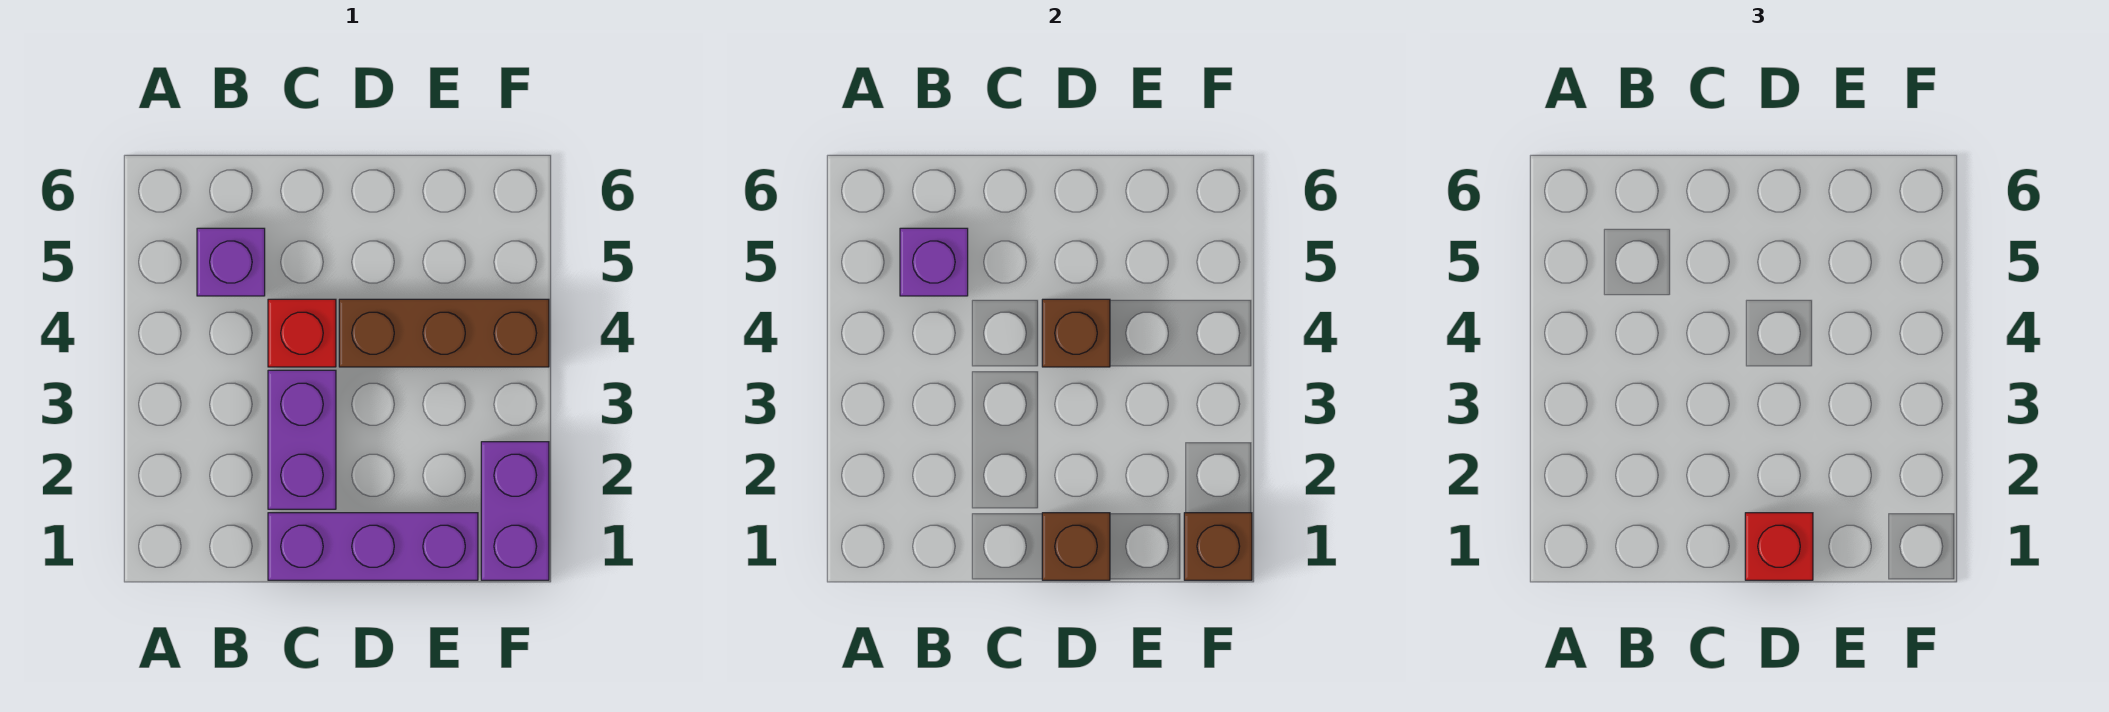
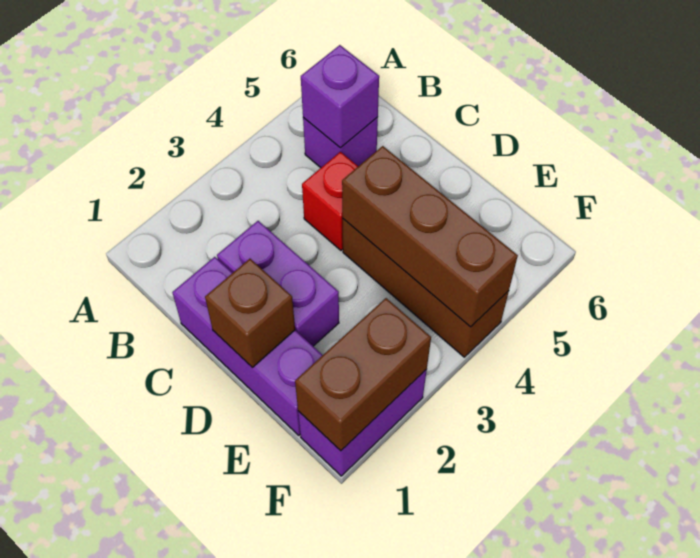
purple brick C2:C3 level 1 -> purple brick C2:D2 level 1
red brick D1 level 3 -> none
brown brick D4 level 2 -> brown brick D4:F4 level 2
brown brick F1 level 2 -> brown brick F1:F2 level 2

